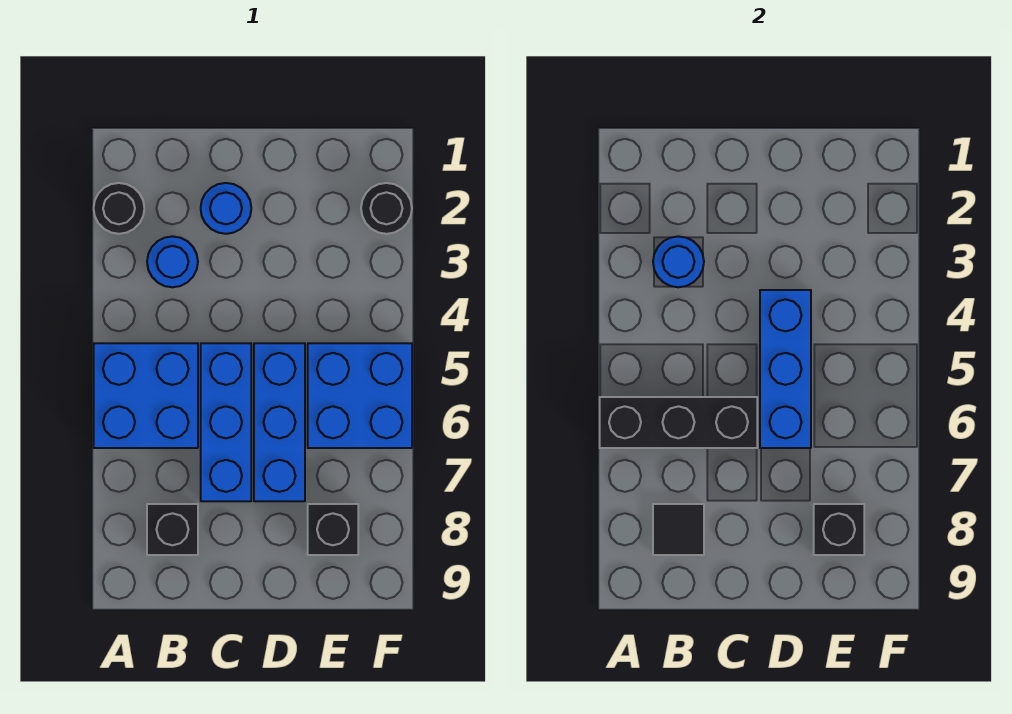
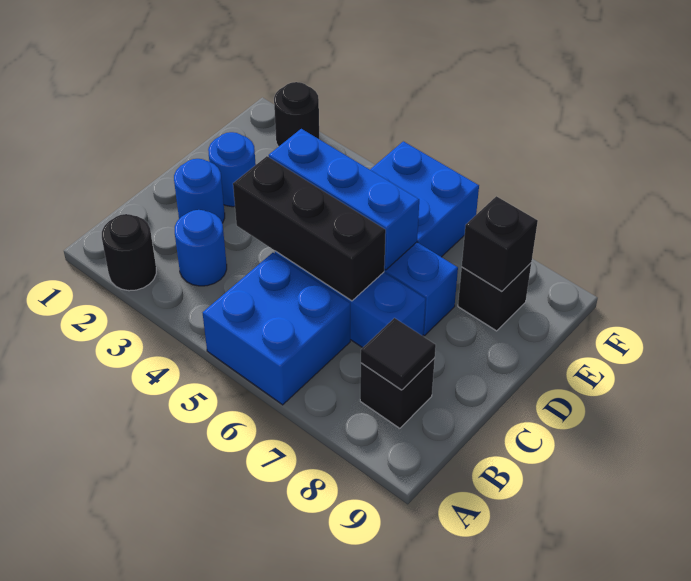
black brick A6:C6 level 2 -> black brick C4:C6 level 2
blue round brick B3 level 2 -> blue round brick D2 level 1

